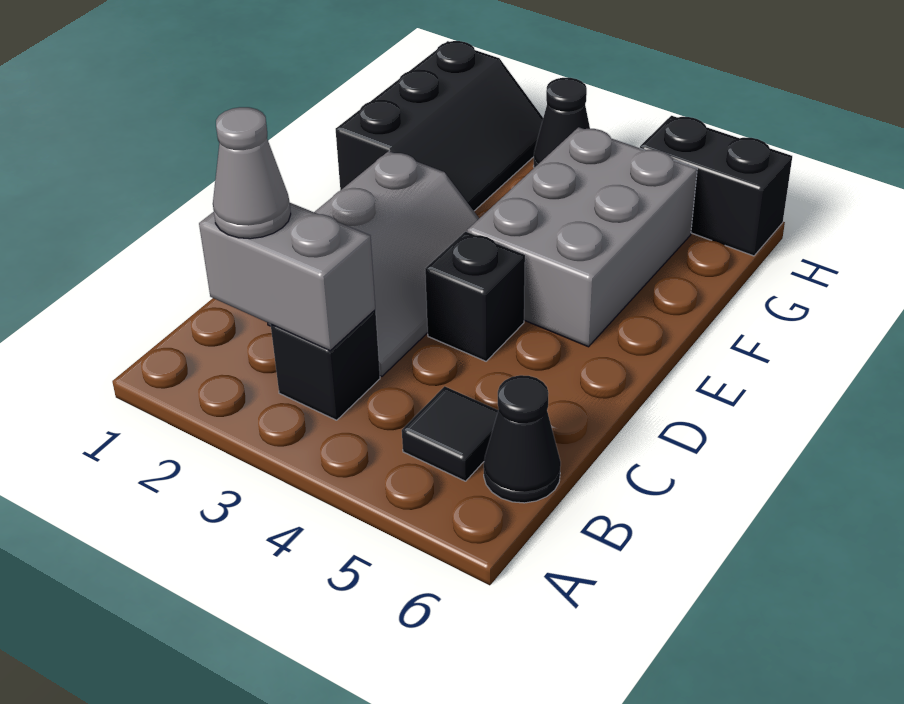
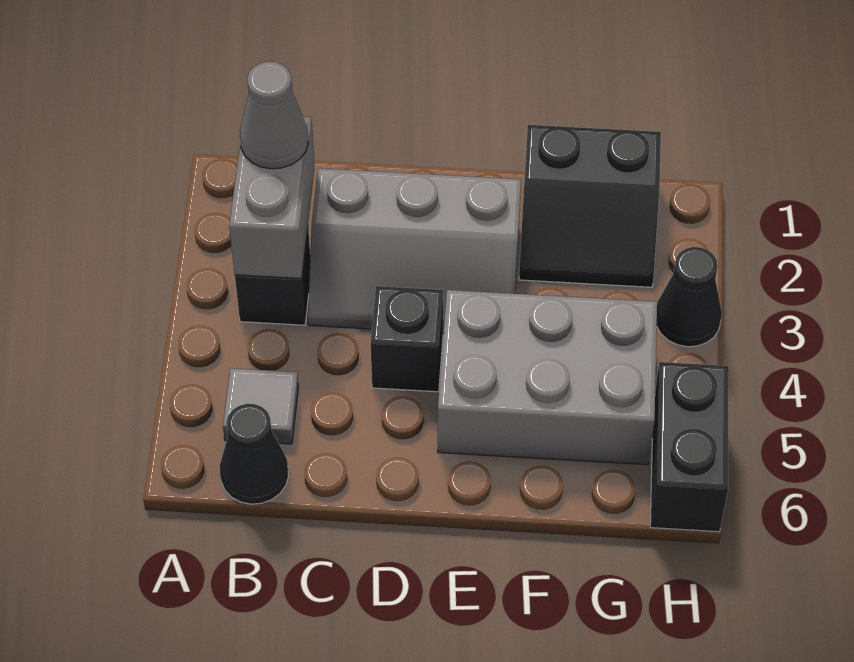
black tile B5 level 1 -> grey tile B5 level 1
black slope F1:H2 level 1 top 1 -> black slope F1:G2 level 1 top 1

